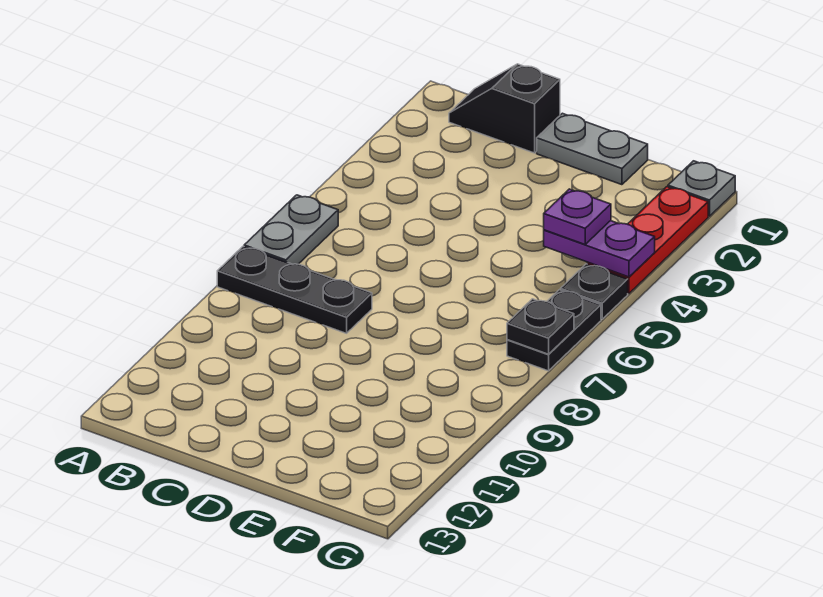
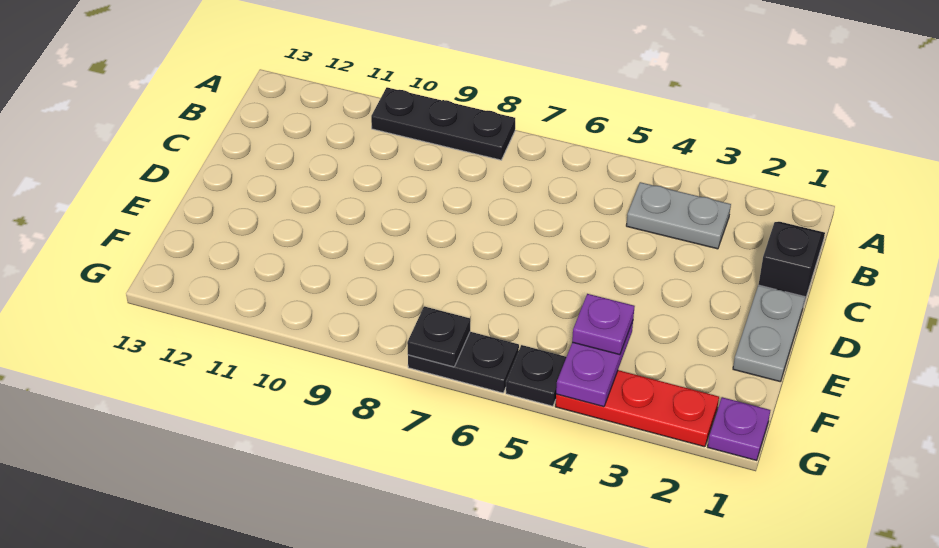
grey plate A6:A7 level 1 -> grey plate B3:B4 level 1
black plate A8:C8 level 1 -> black plate A8:A10 level 1
grey plate G1 level 1 -> purple plate G1 level 1

